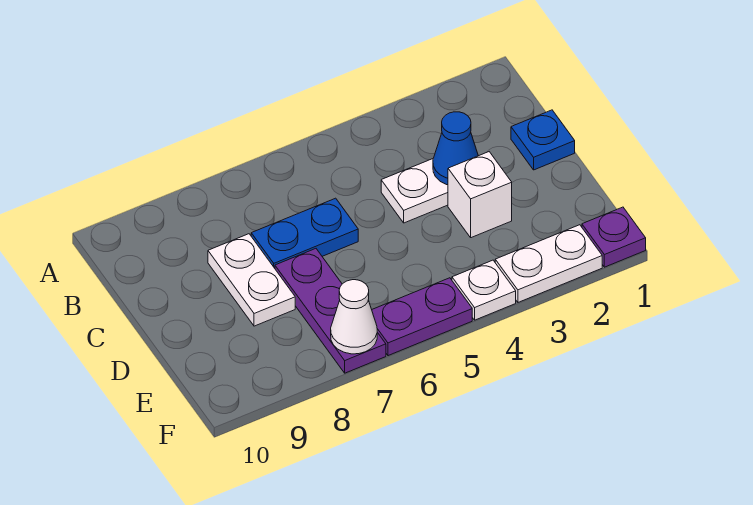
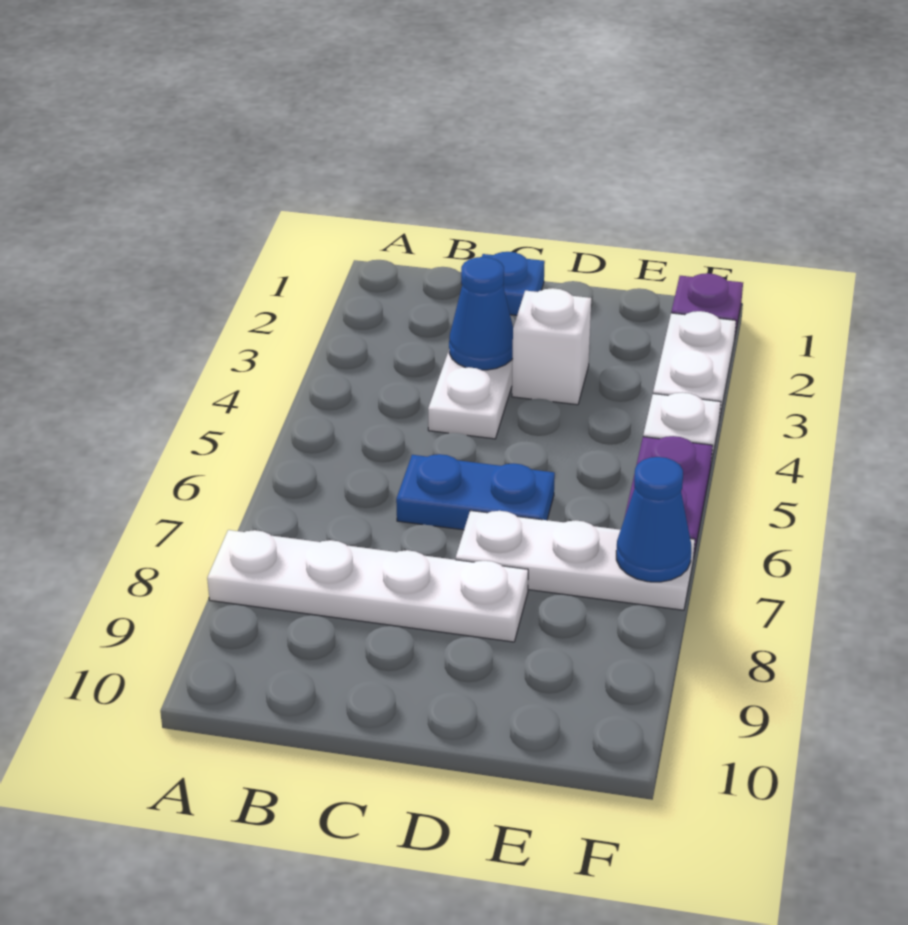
blue plate C6:C7 level 1 -> blue plate C6:D6 level 1
white plate C8:D8 level 1 -> white plate A8:D8 level 1
purple plate D7:F7 level 1 -> white plate D7:F7 level 1
white cone F7 level 2 -> blue cone F7 level 2

